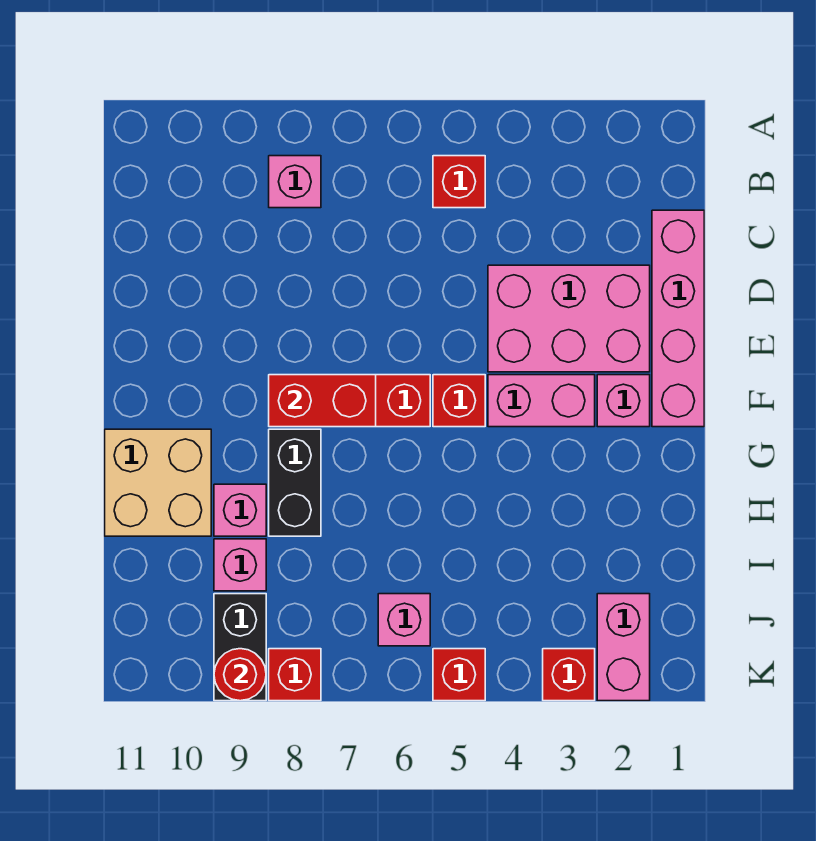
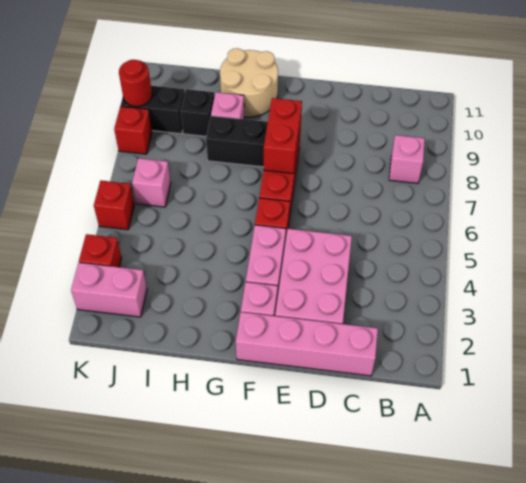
red brick B5 level 1 -> none
tan brick G10:H11 level 1 -> tan round brick G10:H11 level 1
pink brick I9 level 1 -> black brick I9 level 1

